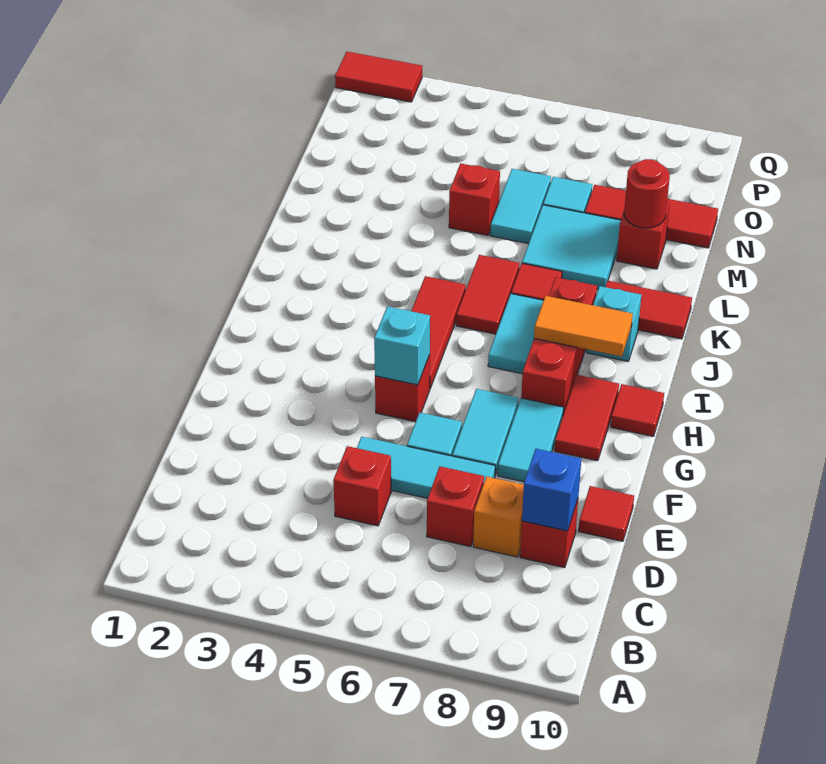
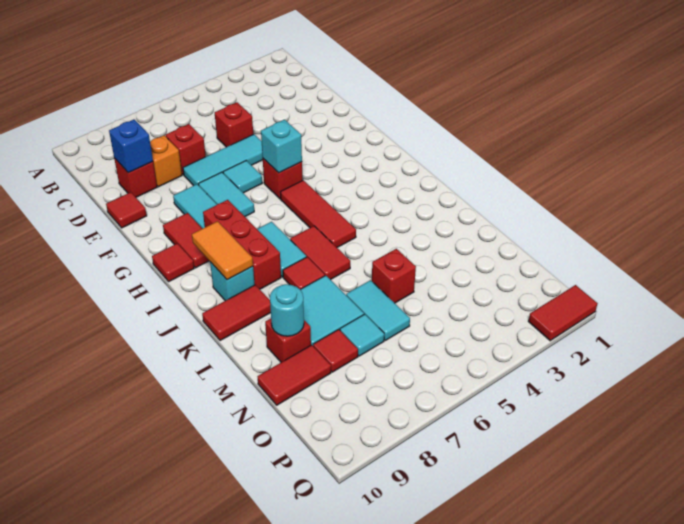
orange tile I8:I9 level 2 -> orange tile I9:J9 level 2
red round brick M9 level 2 -> cyan round brick M9 level 2

